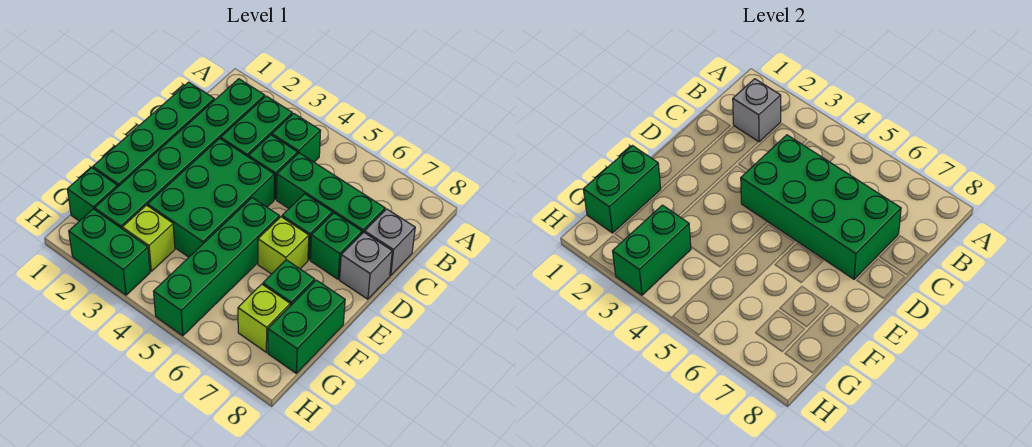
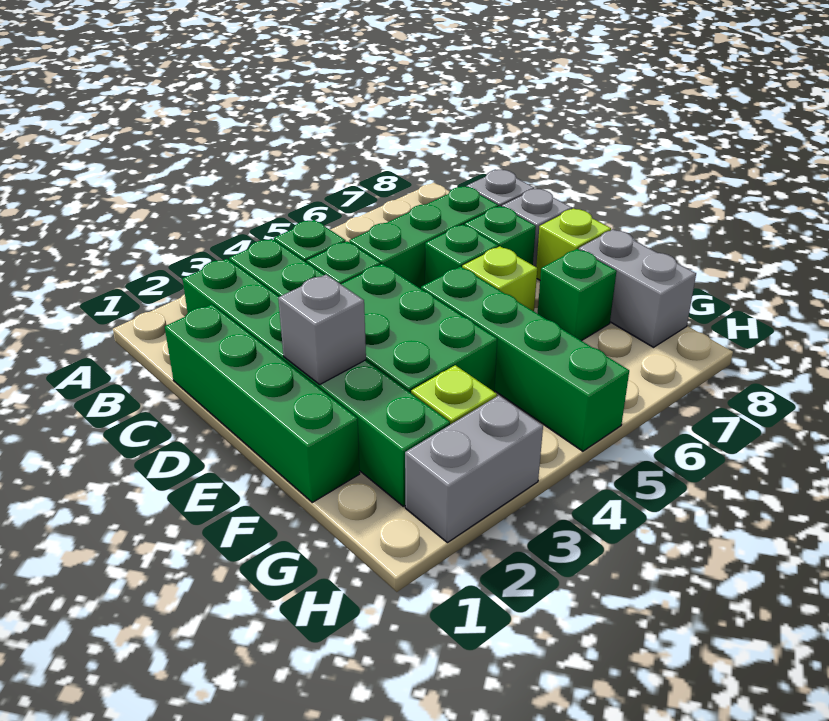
grey brick B2 level 2 -> grey brick E2 level 2
green brick C4:D7 level 2 -> none
green brick F1:G1 level 2 -> none
green brick F8:G8 level 1 -> grey brick F8:G8 level 1
green brick G1 level 1 -> none
green brick G3:H3 level 2 -> none
lime brick G7 level 1 -> lime brick E8 level 1
green brick H2:H3 level 1 -> grey brick H2:H3 level 1

